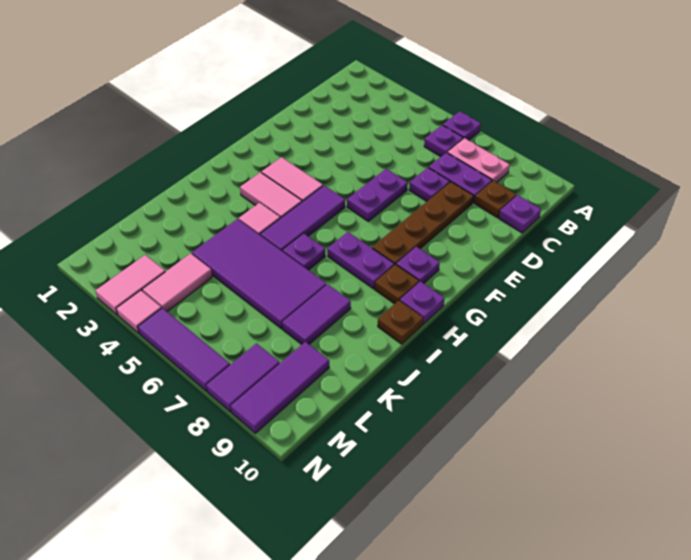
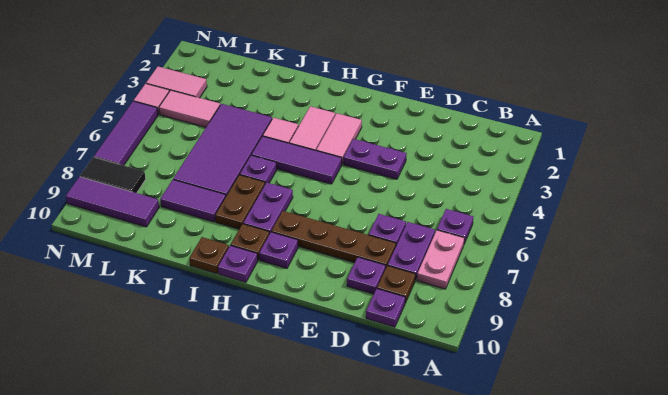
purple plate A6 level 1 -> purple plate D9 level 1
purple plate E6:F6 level 1 -> purple plate E4:F4 level 1
none -> brown plate I7:I8 level 1
purple tile M8:N8 level 1 -> black tile M8:N8 level 1

